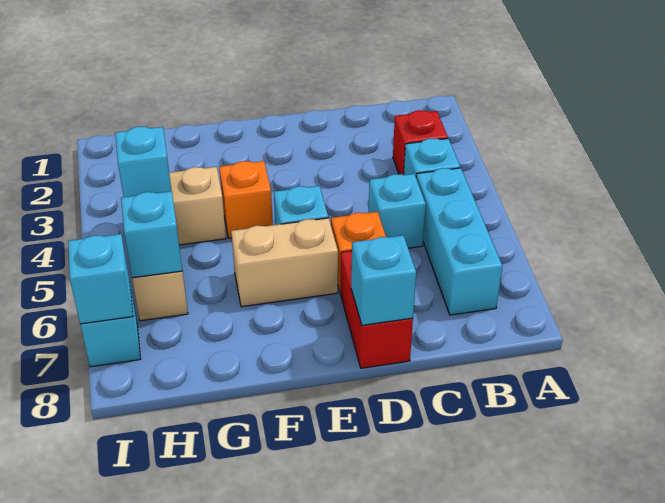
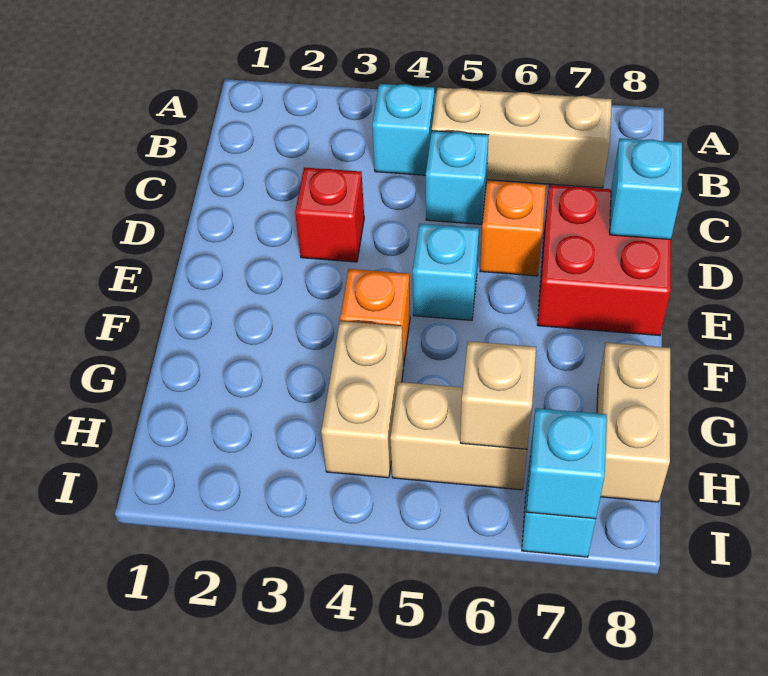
red brick B3 level 1 -> red brick D3 level 1
cyan brick B5:B7 level 1 -> tan brick B5:B7 level 1
red brick D7:D8 level 1 -> red brick D7:E8 level 1
tan brick E6:F6 level 1 -> tan brick G8:H8 level 1
cyan brick H4 level 2 -> none
cyan brick H6 level 2 -> tan brick H6 level 2

